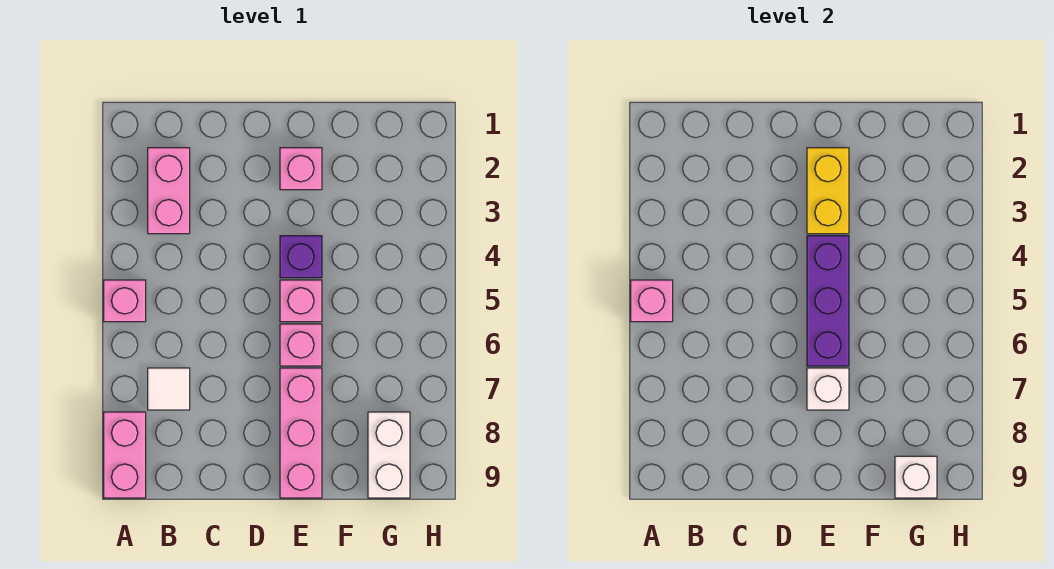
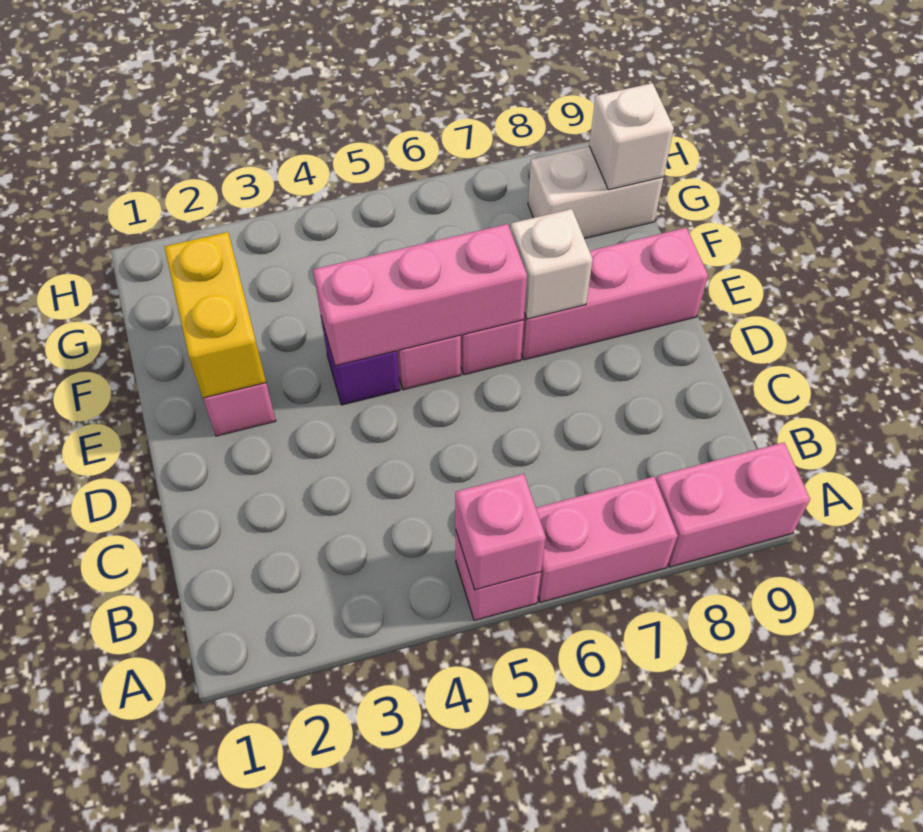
pink brick B2:B3 level 1 -> pink brick A6:A7 level 1
white tile B7 level 1 -> none
yellow brick E2:E3 level 2 -> yellow brick E2:F2 level 2
purple brick E4:E6 level 2 -> pink brick E4:E6 level 2

